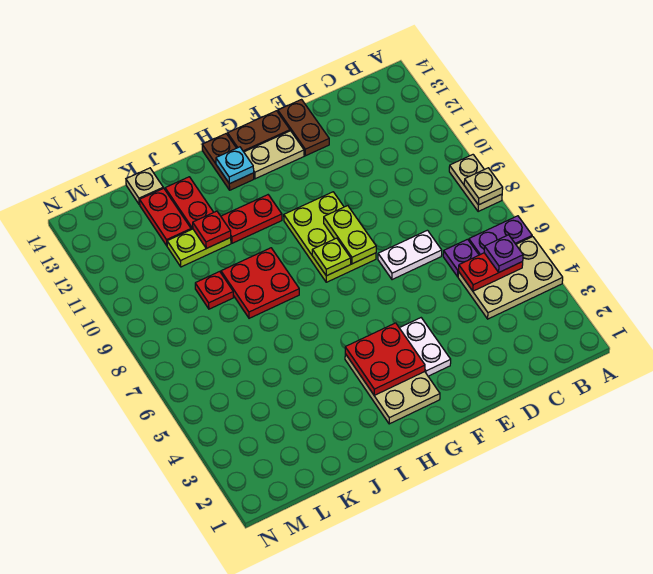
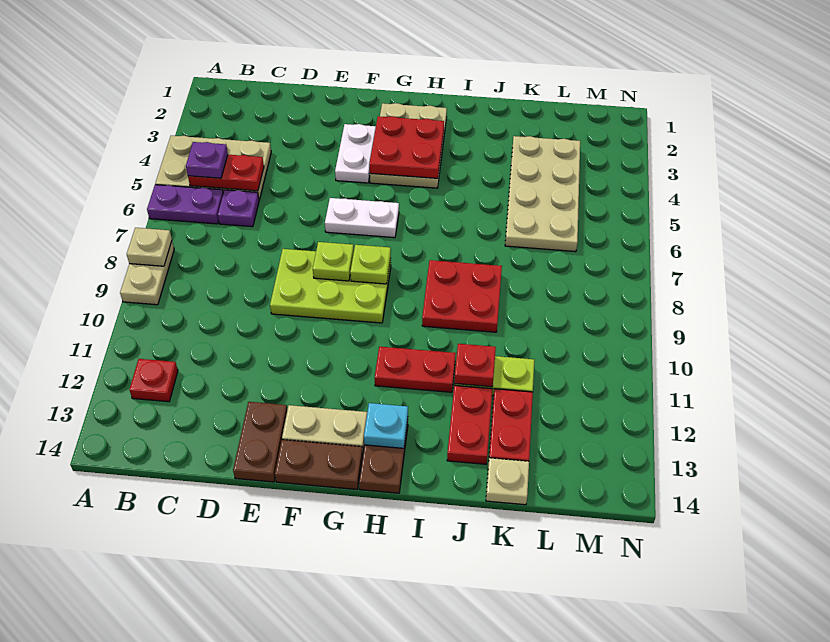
white plate D7:E7 level 1 -> white plate F6:G6 level 1
lime plate F8:G10 level 1 -> lime plate E8:G9 level 1
lime plate F8:F9 level 2 -> lime plate F8 level 2
none -> tan plate K3:L6 level 1
red plate K9 level 1 -> red plate B12 level 1

